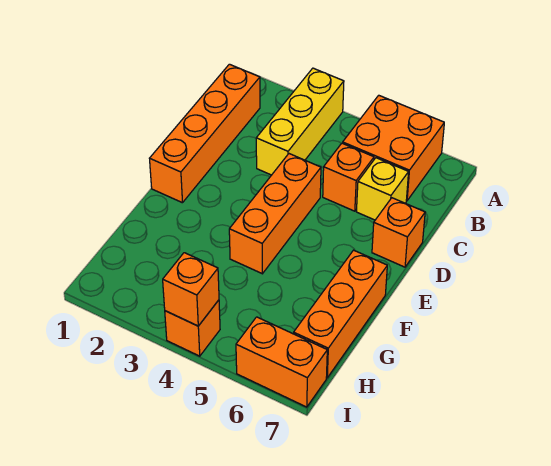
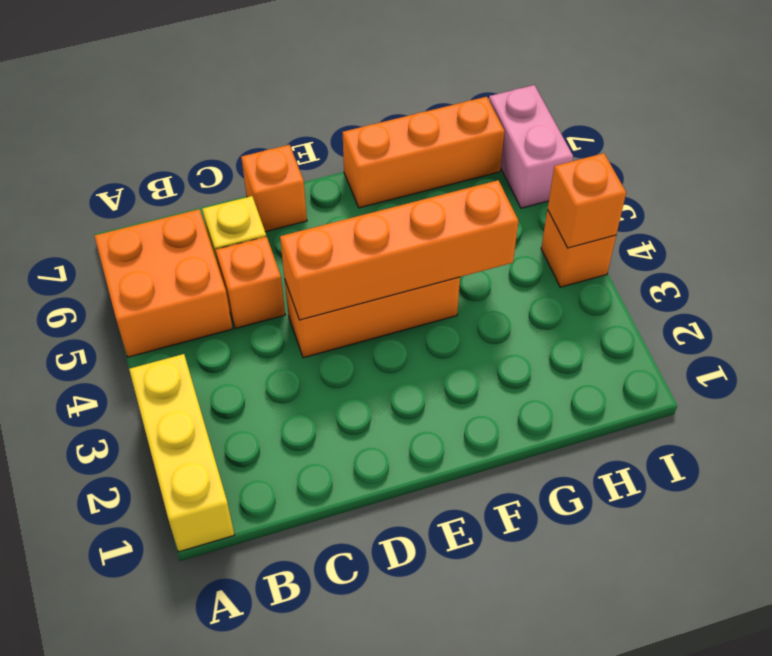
yellow brick A3:C3 level 1 -> yellow brick A1:A3 level 1
orange brick B1:E1 level 1 -> orange brick D4:G4 level 2
orange brick I6:I7 level 1 -> pink brick I6:I7 level 1

